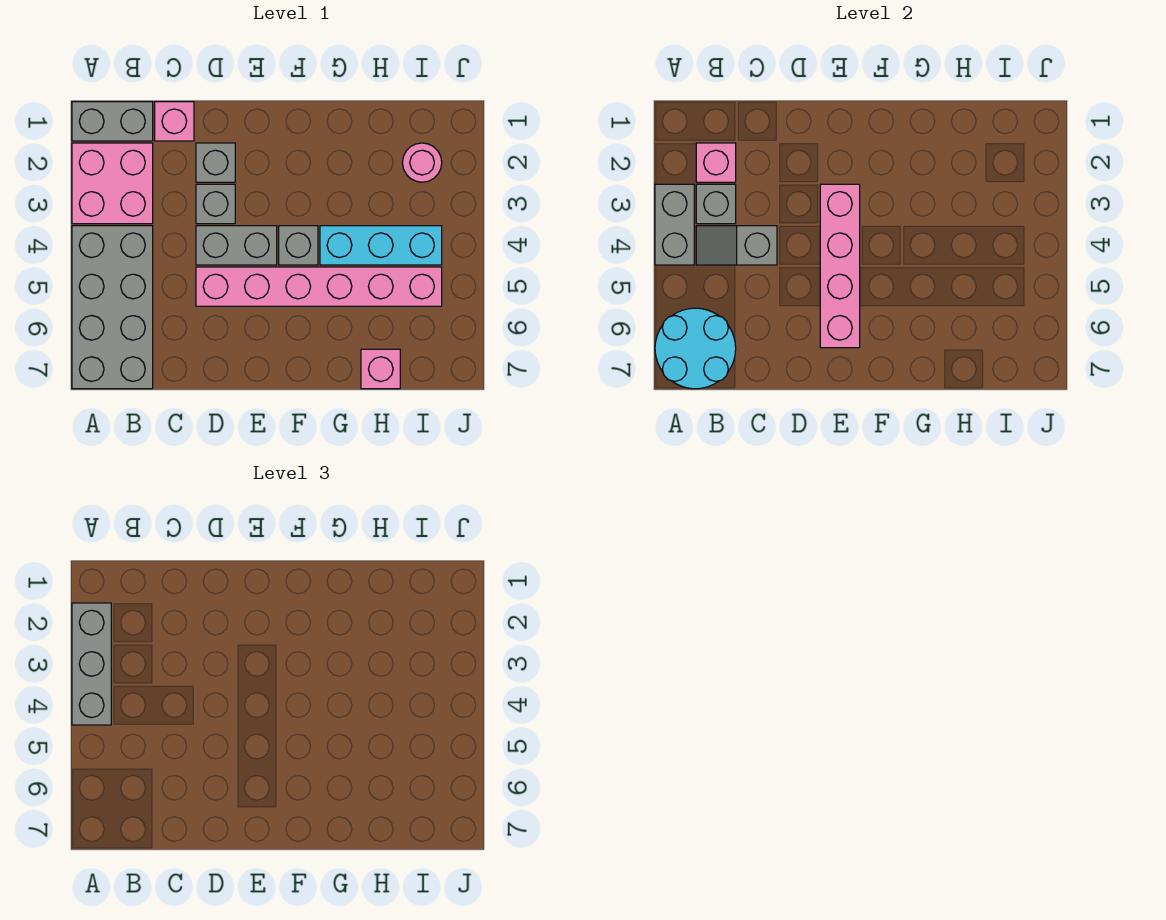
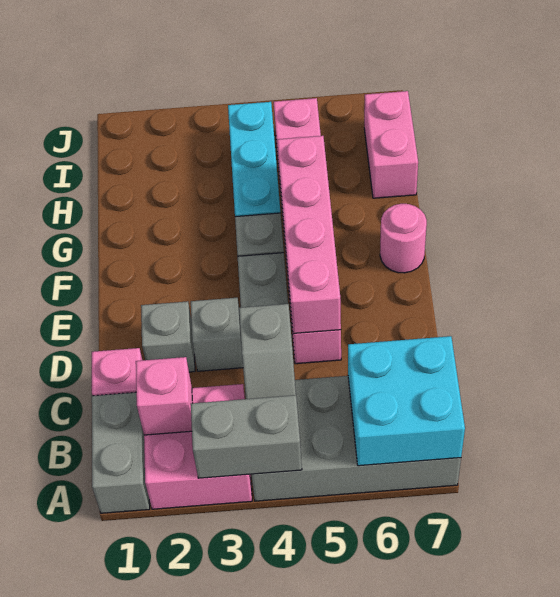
grey brick A2:A4 level 3 -> none
cyan round brick A6:B7 level 2 -> cyan brick A6:B7 level 2
grey brick B3 level 2 -> none
pink brick E3:E6 level 2 -> pink brick D5:G5 level 2
pink brick H7 level 1 -> pink brick H7:I7 level 1
pink round brick I2 level 1 -> pink round brick F7 level 1

